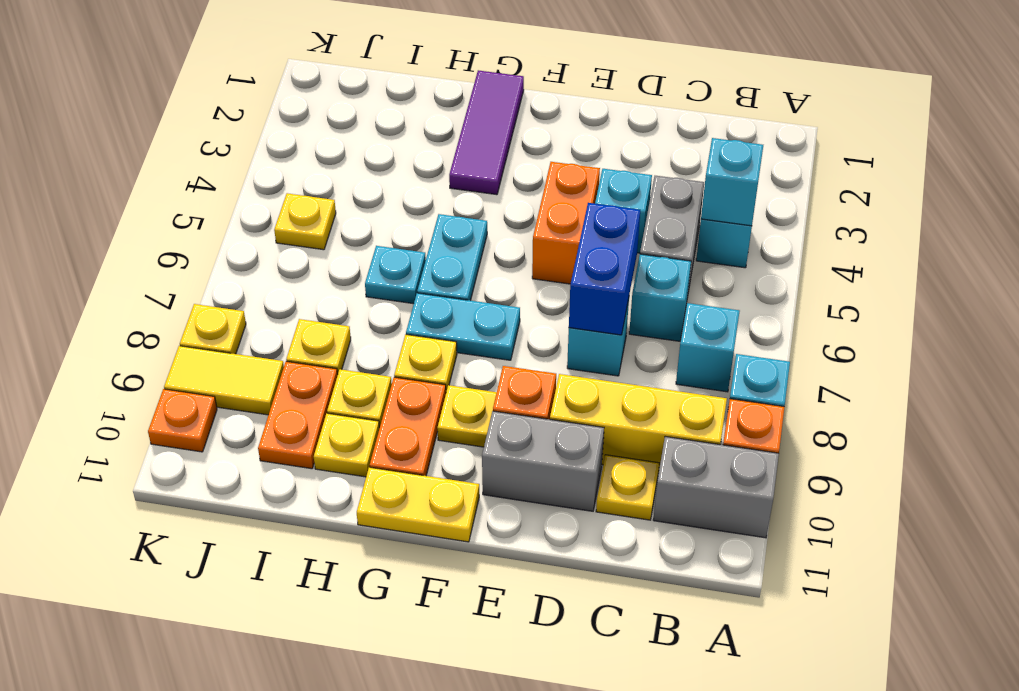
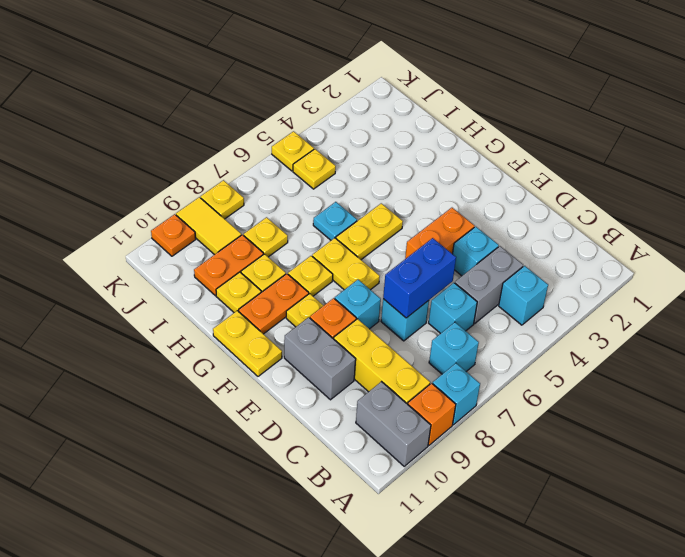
cyan brick B4 level 2 -> cyan brick E8 level 1
yellow plate C10 level 1 -> yellow plate K5 level 1
cyan plate F7:G7 level 1 -> yellow plate F7:G7 level 1
purple tile G1:G3 level 1 -> none
cyan plate G5:G6 level 1 -> yellow plate G5:G6 level 1

